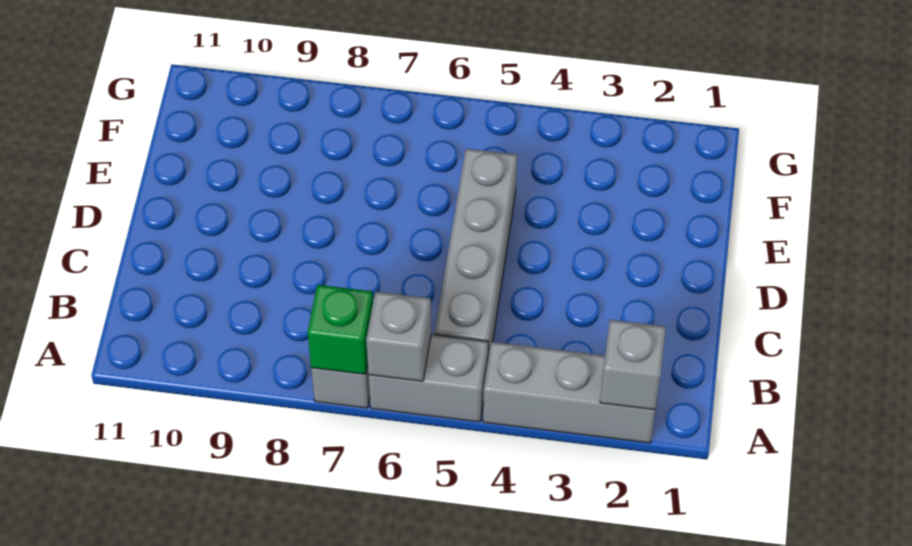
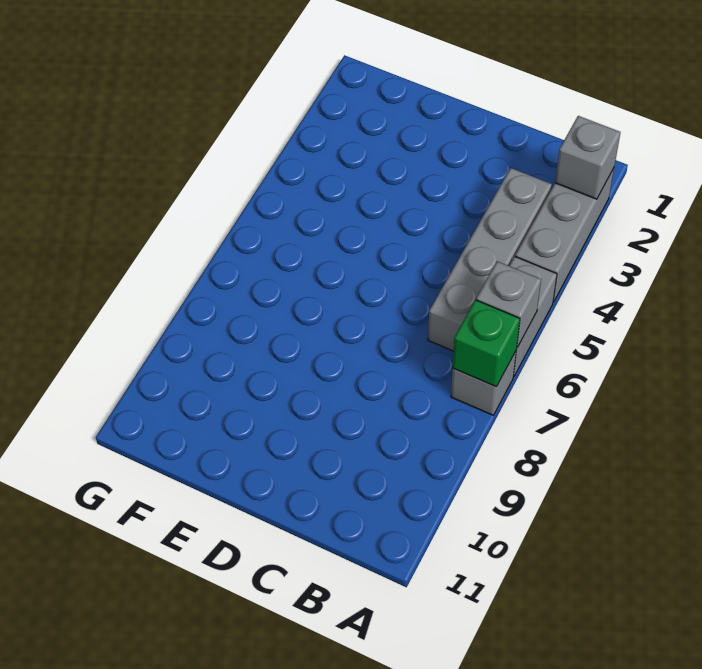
grey brick B5:E5 level 1 -> grey brick B3:B6 level 1

